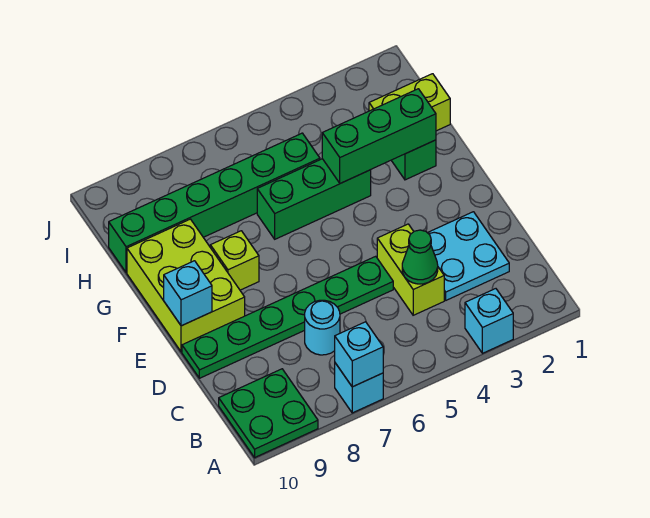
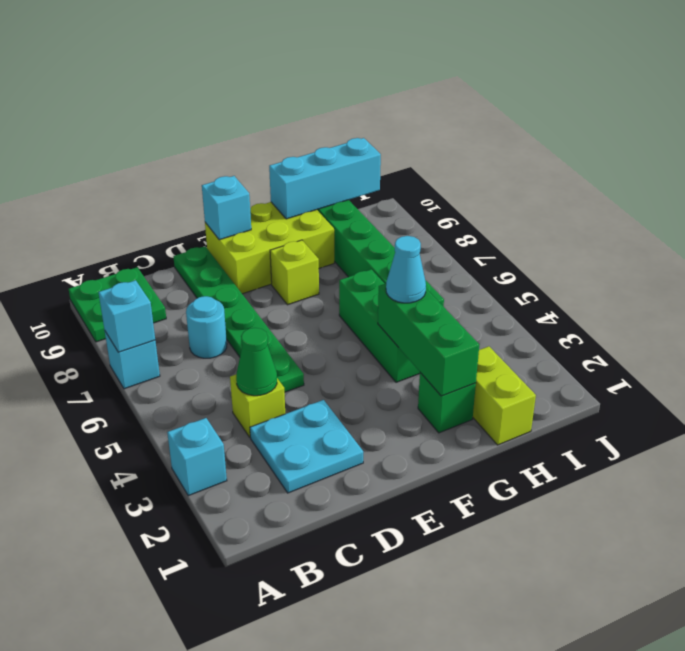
lime brick C4:D4 level 1 -> lime brick C4 level 1
none -> cyan cone G4 level 3
none -> cyan brick G10:I10 level 2

